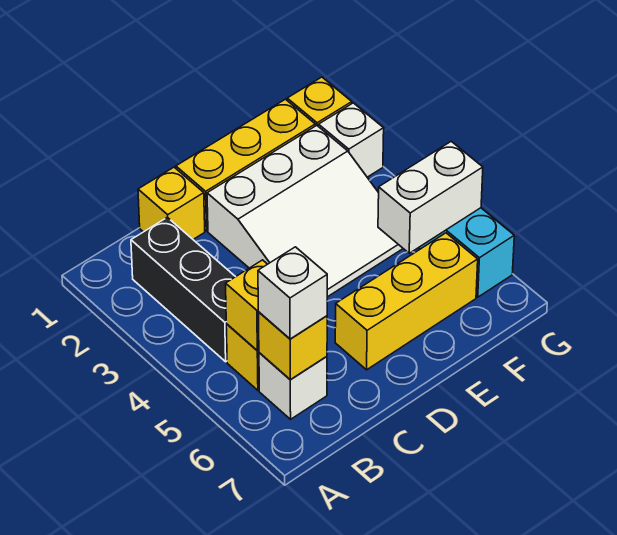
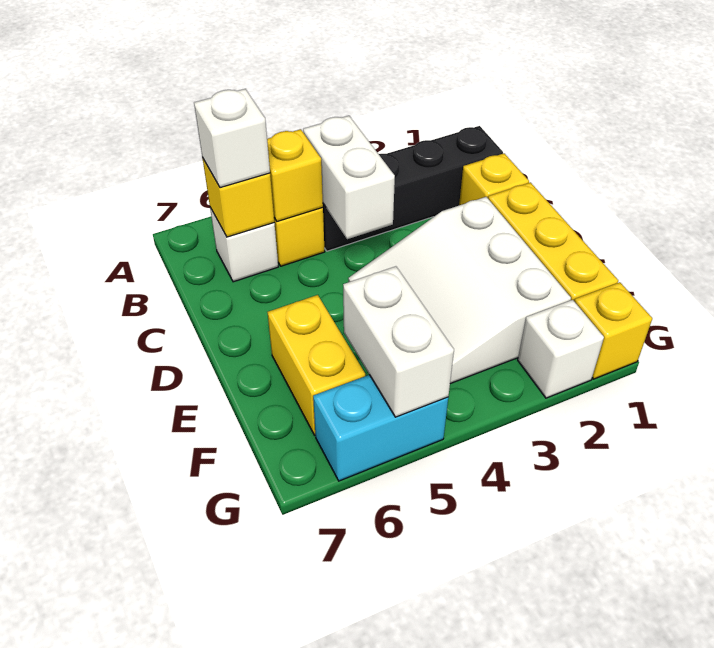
black brick B2:B4 level 1 -> black brick B1:B4 level 1
none -> white brick B4:C4 level 2
yellow brick D6:F6 level 1 -> yellow brick E6:F6 level 1

